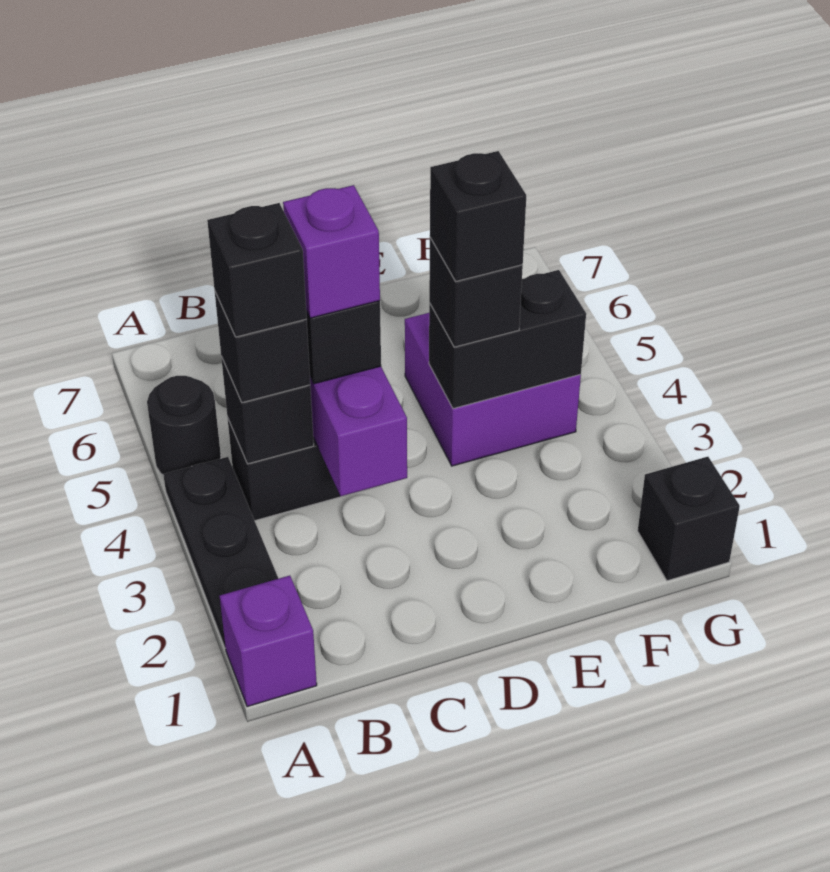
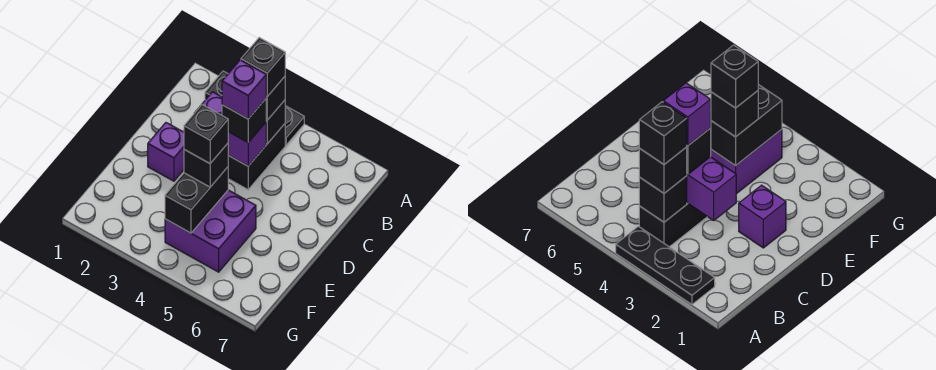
purple brick A1 level 1 -> purple brick D2 level 1
black round brick A5 level 1 -> none
black brick G1 level 1 -> none

